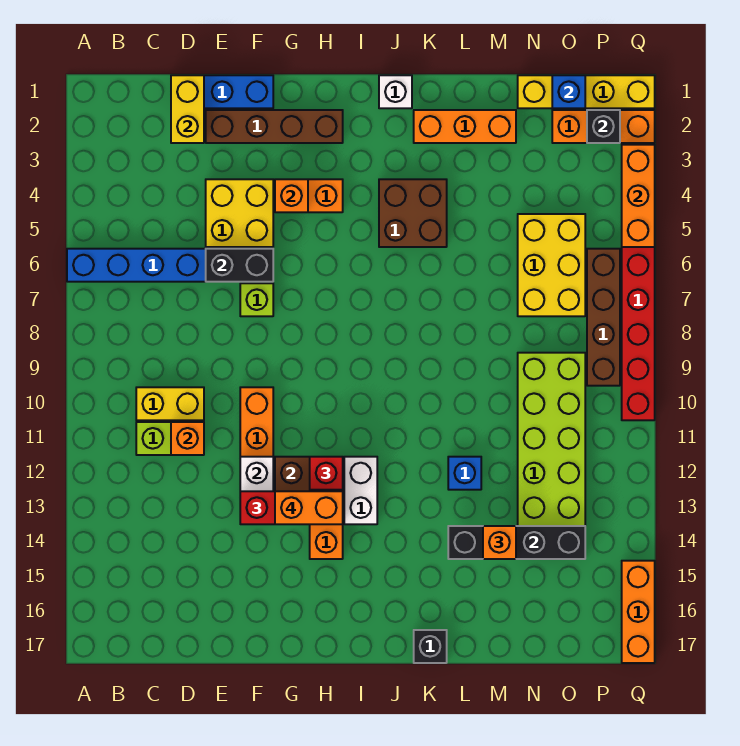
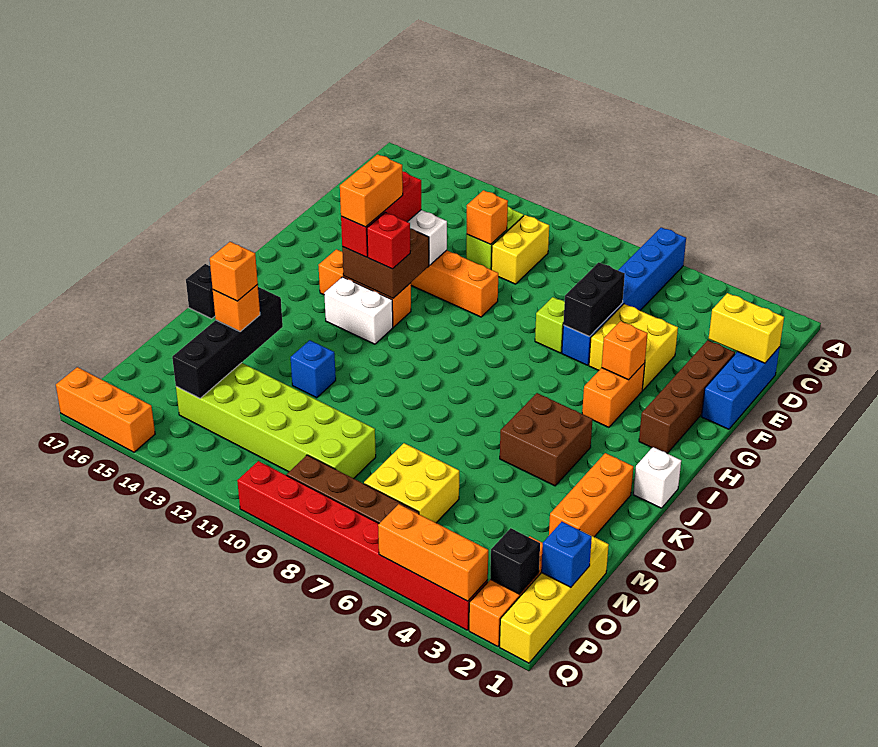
none -> orange brick M14 level 4
yellow brick N5:O7 level 1 -> yellow brick N6:O7 level 1

